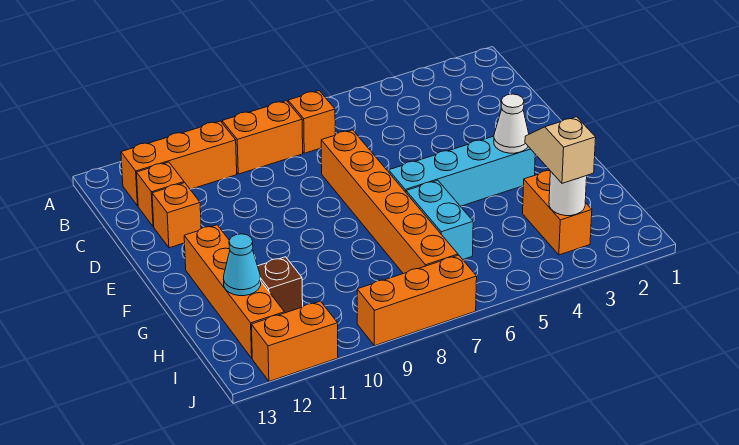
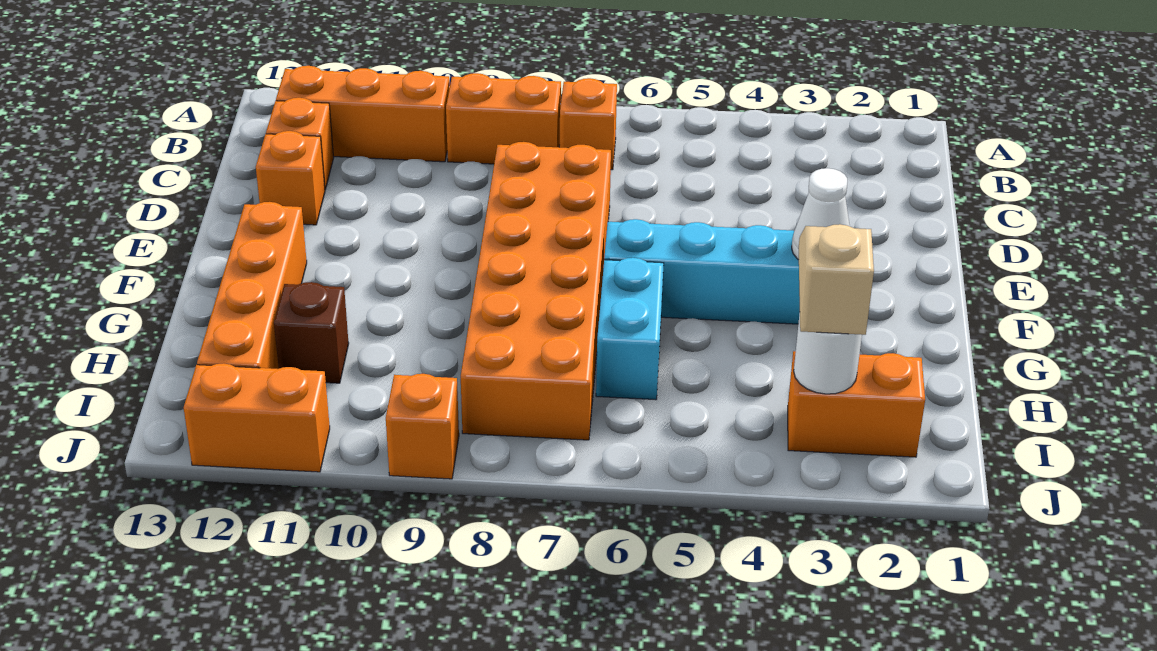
orange brick D7:I7 level 1 -> orange brick D7:I8 level 1
orange brick H3:I3 level 1 -> orange brick I2:I3 level 1
cyan cone H12 level 2 -> none
orange brick J7:J9 level 1 -> orange brick J9 level 1

